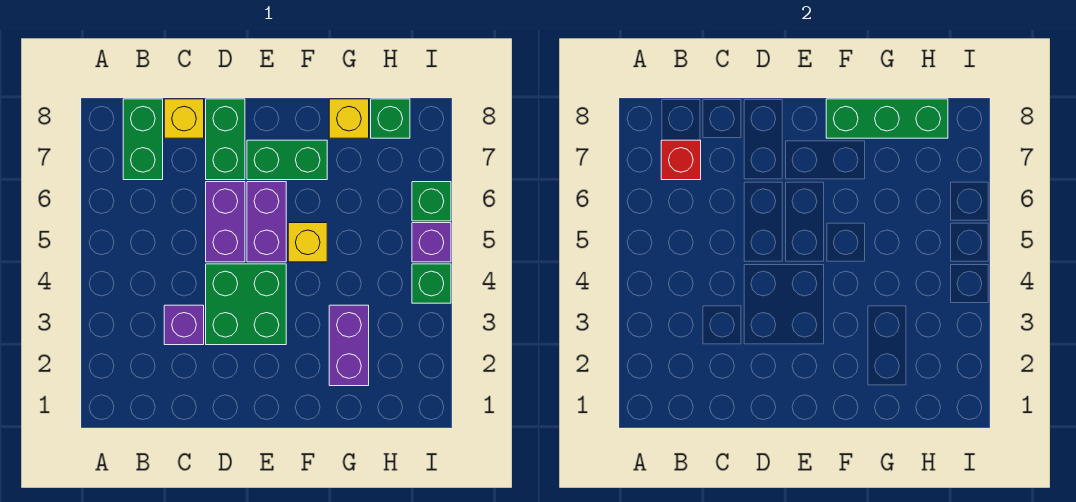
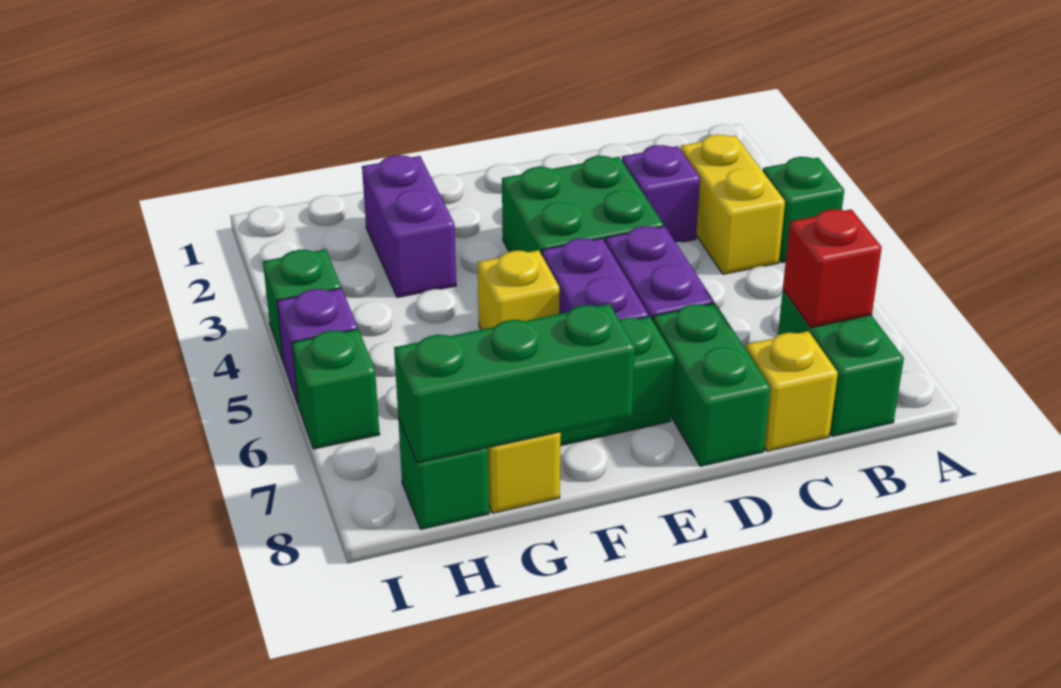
none -> green brick A4 level 1
none -> yellow brick B3:B4 level 1

